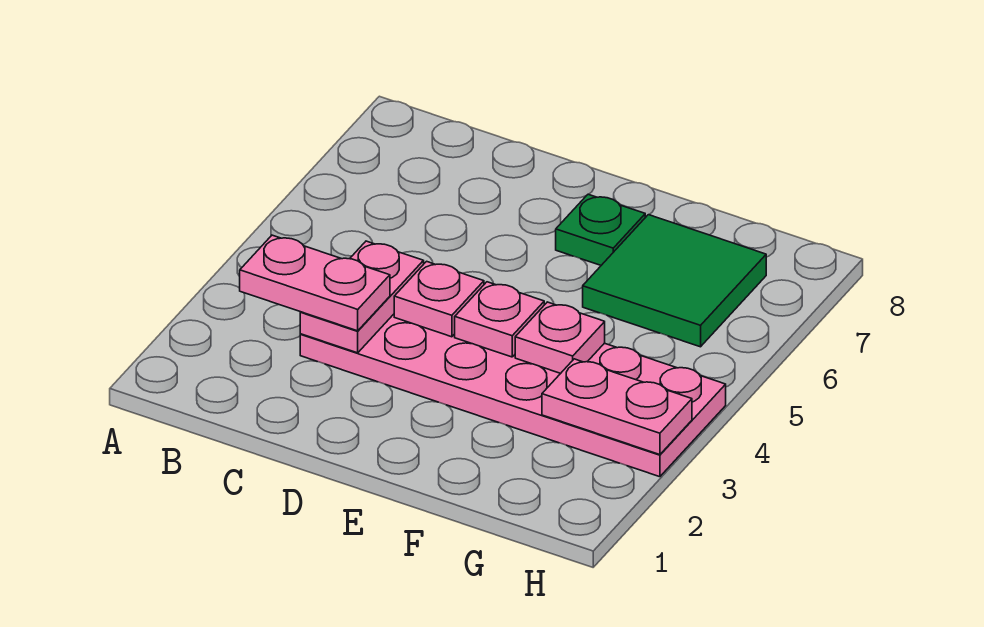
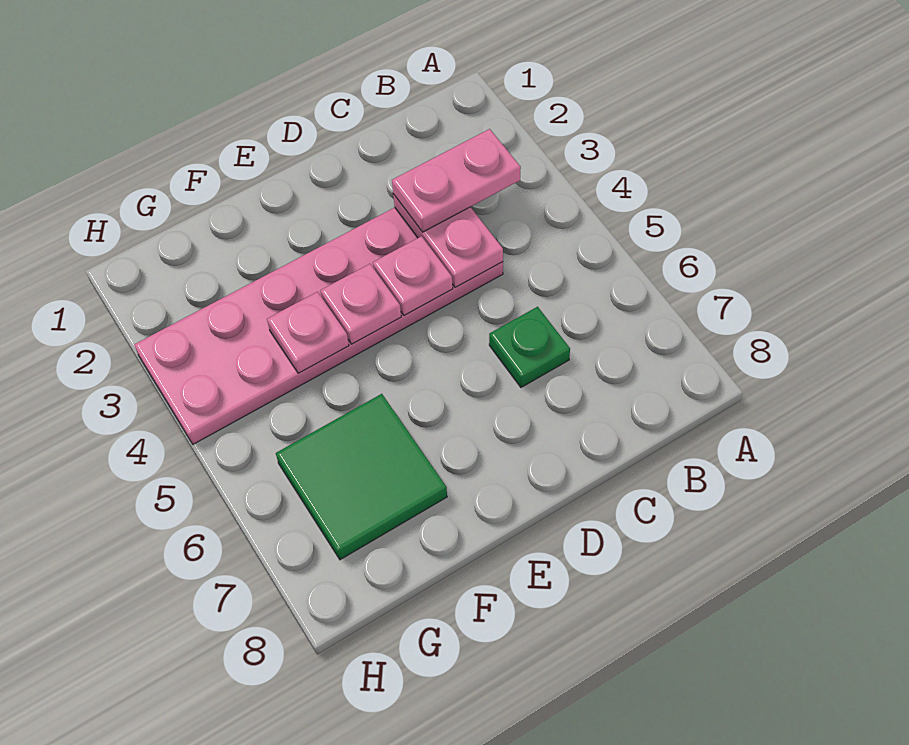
green plate E7 level 1 -> green plate C6 level 1
pink plate G3:H3 level 2 -> none

